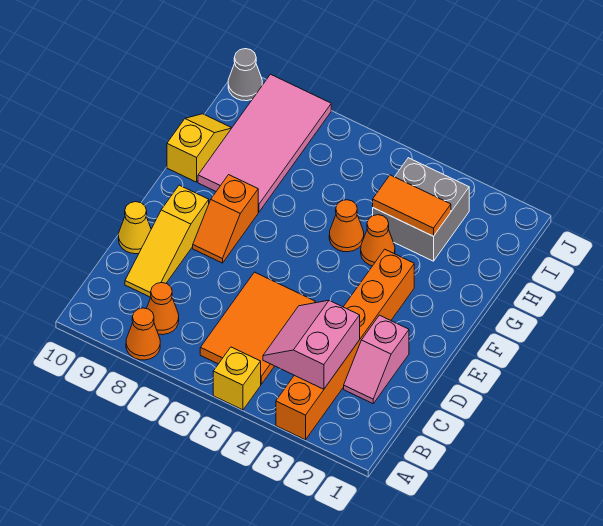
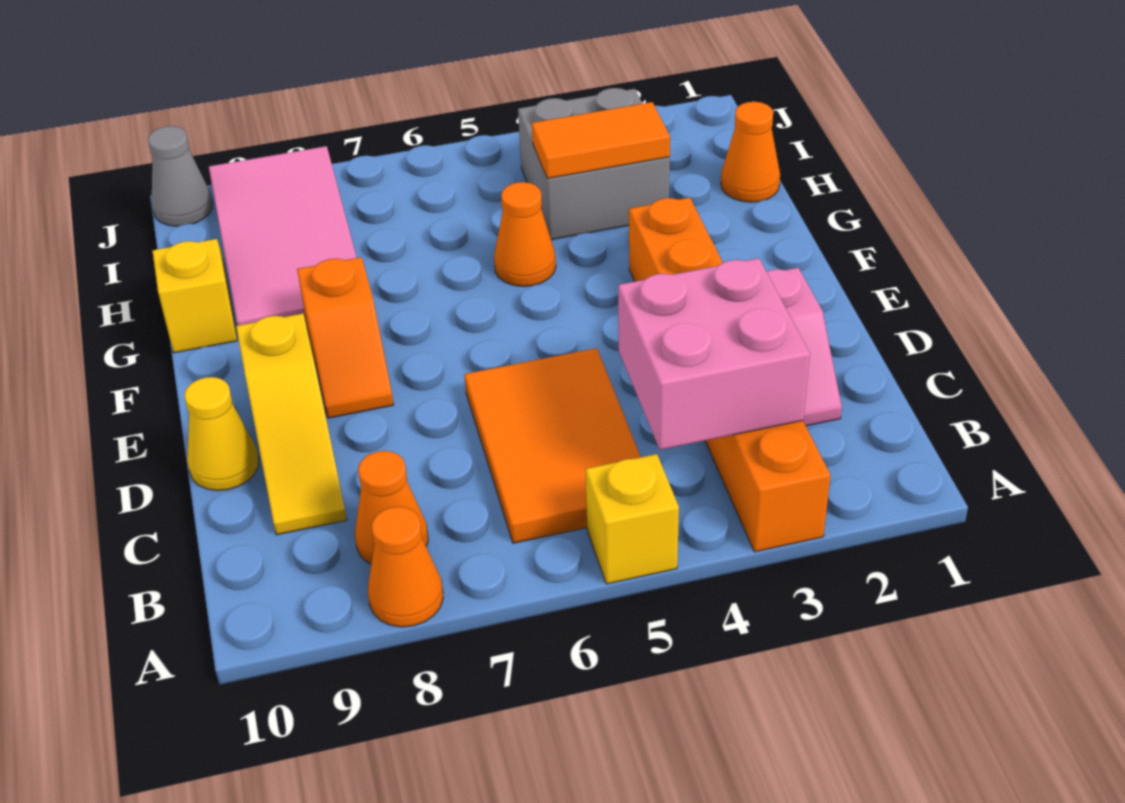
pink slope B3:C4 level 2 top 3 -> pink brick B3:C4 level 2
orange cone G4 level 1 -> orange cone H1 level 1

